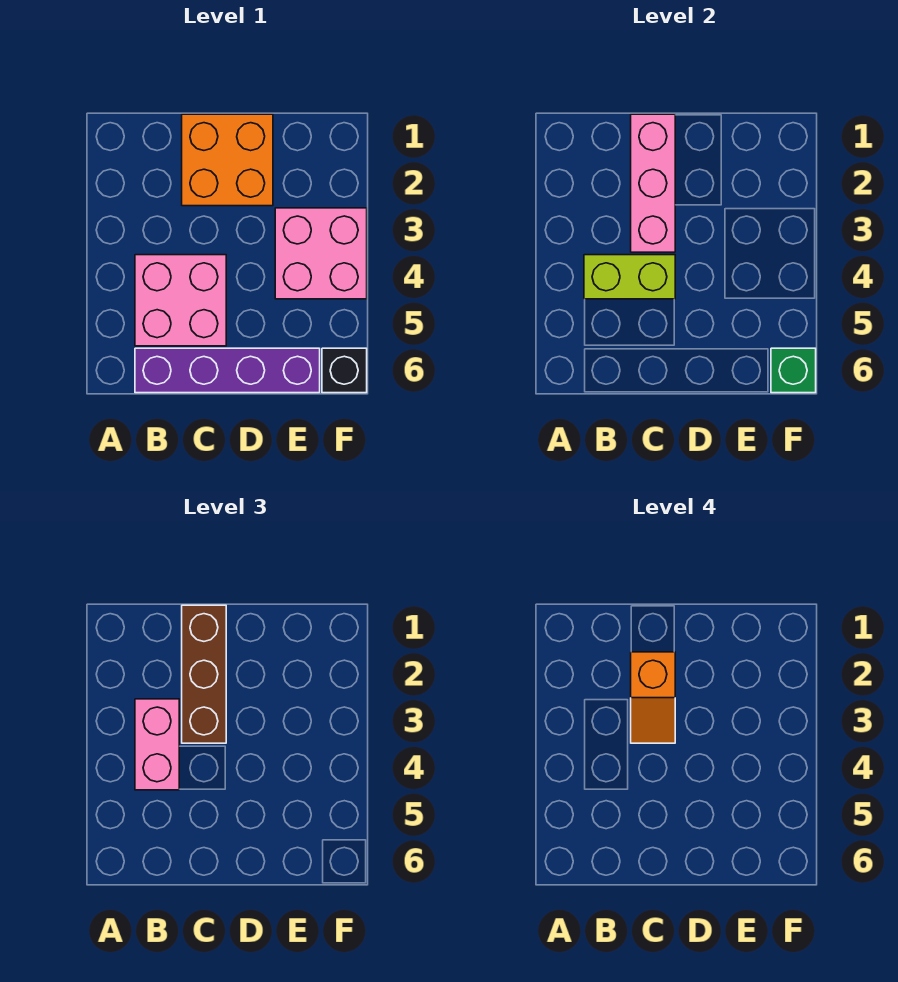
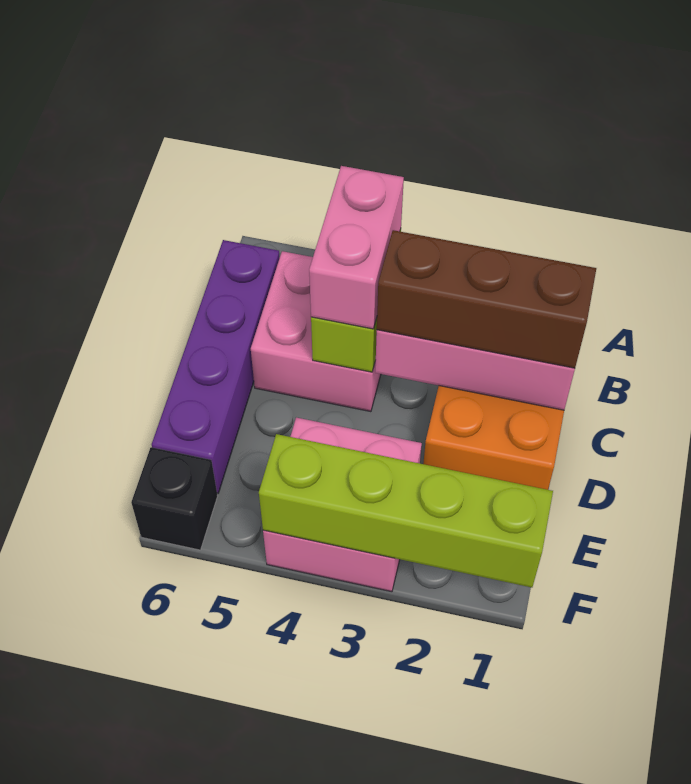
pink brick B3:B4 level 3 -> pink brick B4:C4 level 3
orange slope C2:C3 level 4 top 2 -> none
none -> lime brick F1:F4 level 2
green brick F6 level 2 -> none

